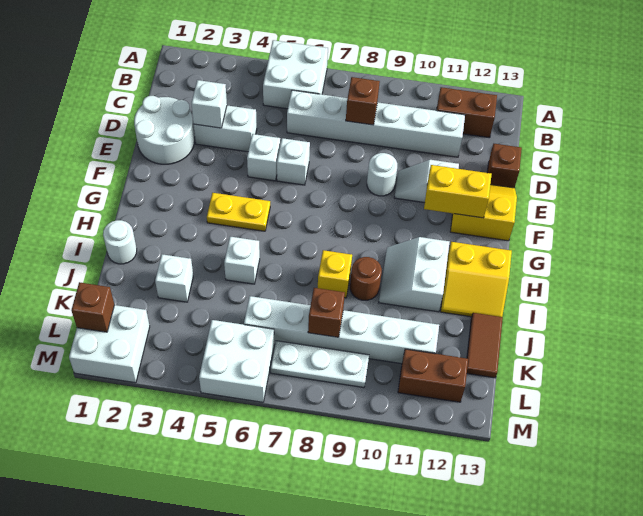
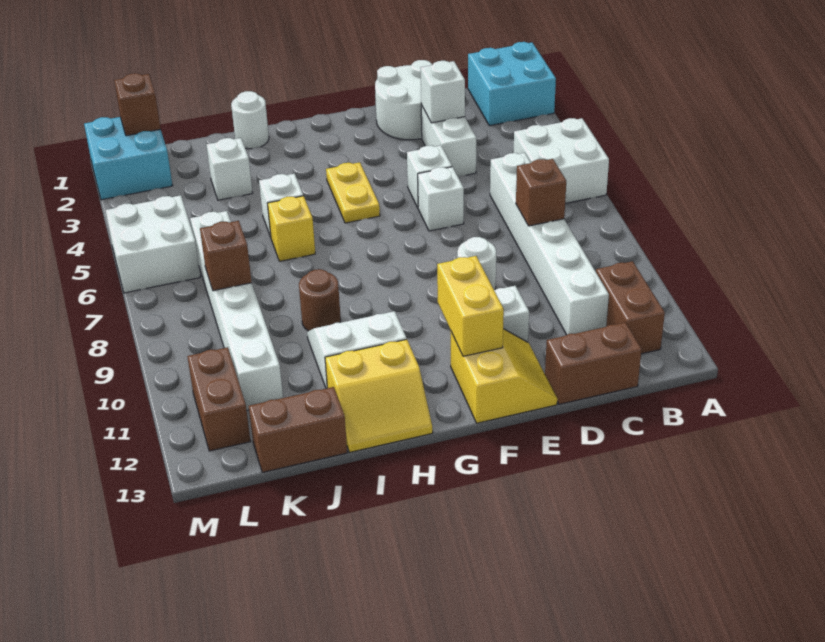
none -> cyan brick A1:B2 level 1
brown brick D13 level 1 -> brown brick C13:D13 level 1
yellow slope H12:I13 level 1 top H -> yellow slope H12:I13 level 1 top 12
yellow brick I8 level 1 -> yellow brick I6 level 1
brown tile J13:K13 level 1 -> brown brick J13:K13 level 1
white brick L1:M2 level 1 -> cyan brick L1:M2 level 1
white plate L7:L9 level 1 -> none

